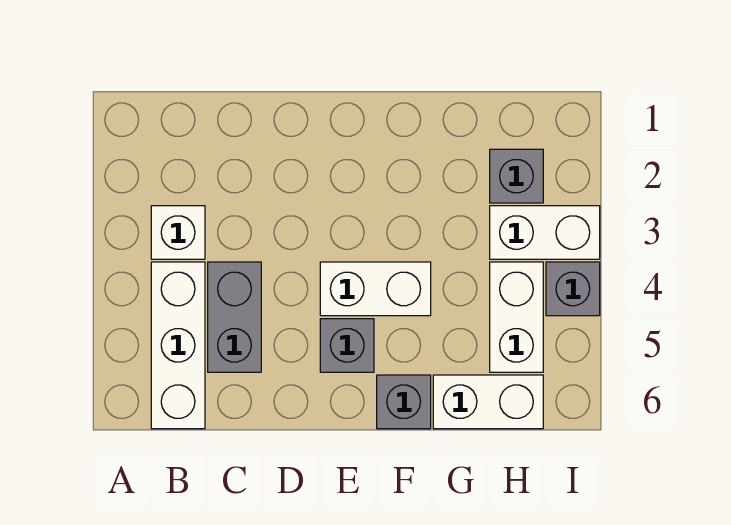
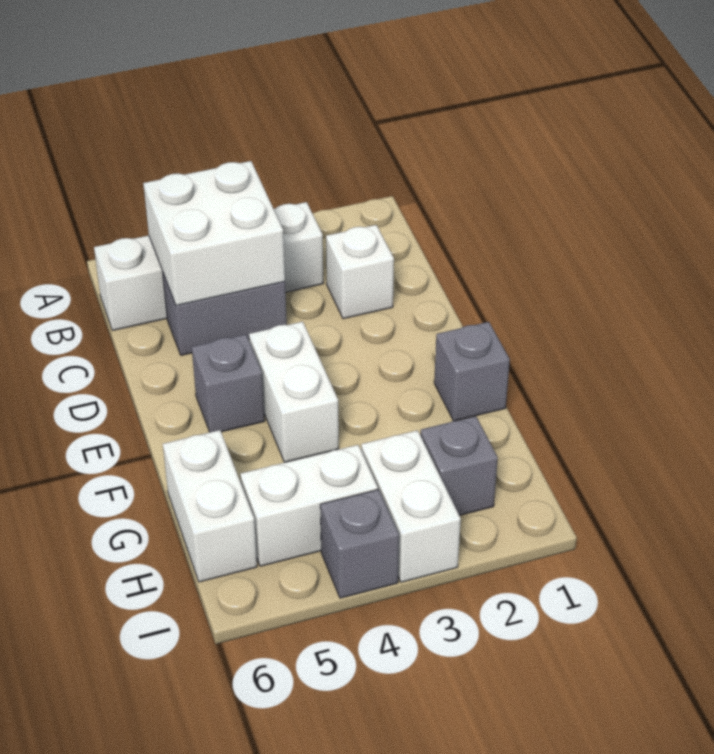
none -> white brick B4:C5 level 2
none -> white brick C2 level 1
grey brick F6 level 1 -> grey brick F1 level 1

